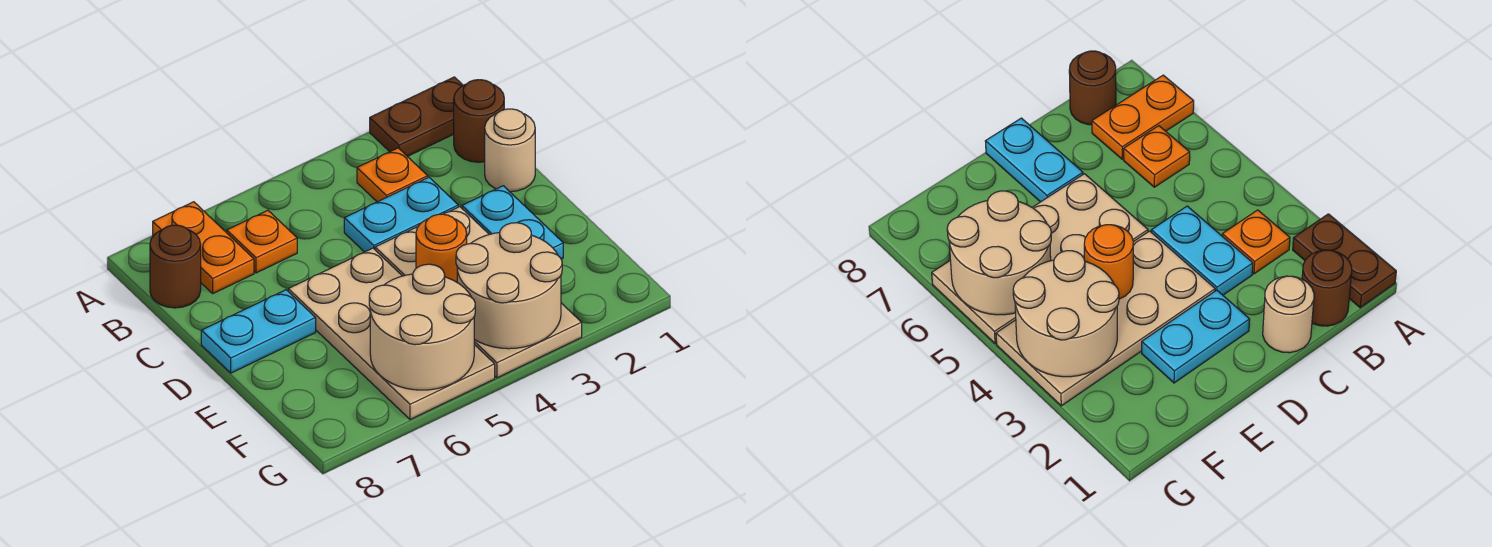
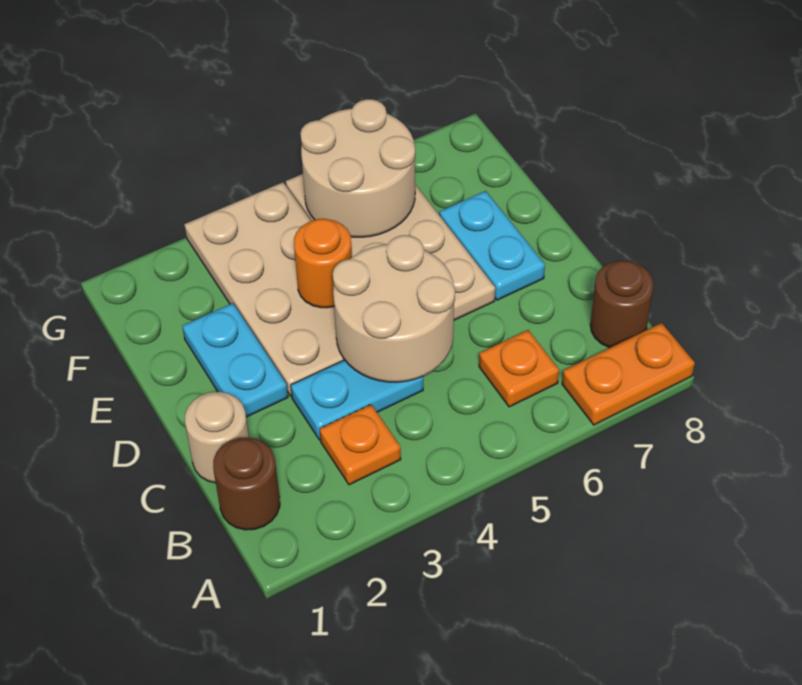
brown plate A1:A2 level 1 -> none
orange plate A7:B7 level 1 -> orange plate A7:A8 level 1
cyan plate D7:D8 level 1 -> cyan plate D7:E7 level 1
tan round brick F3:G4 level 2 -> tan round brick C4:D5 level 2

